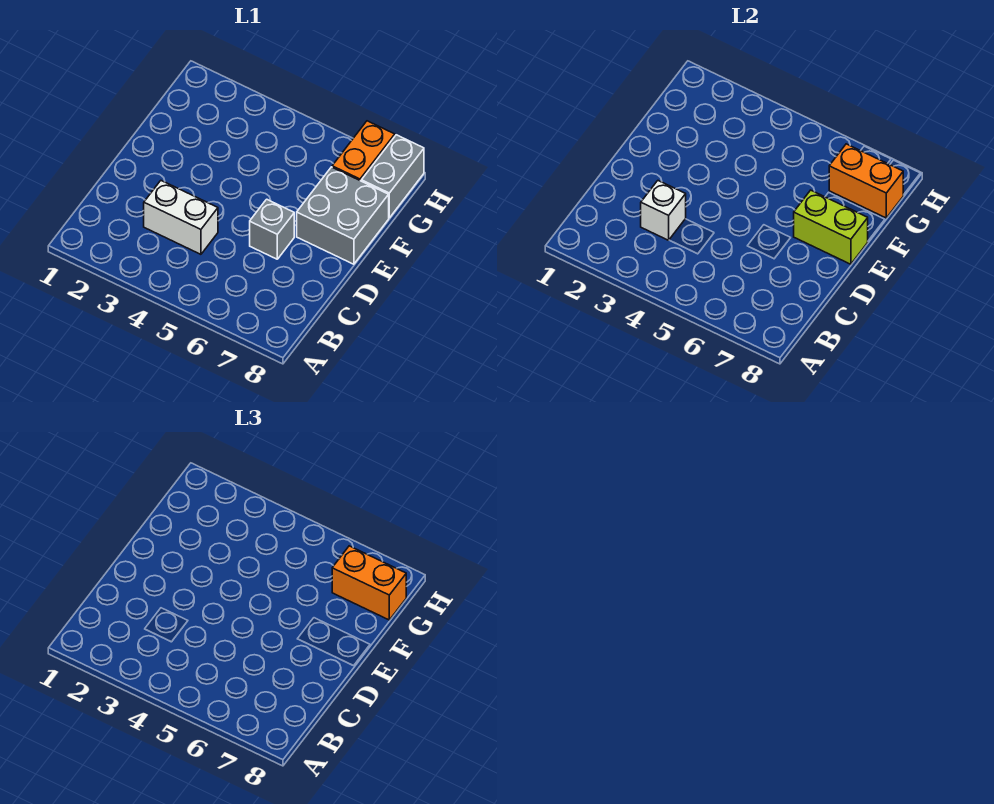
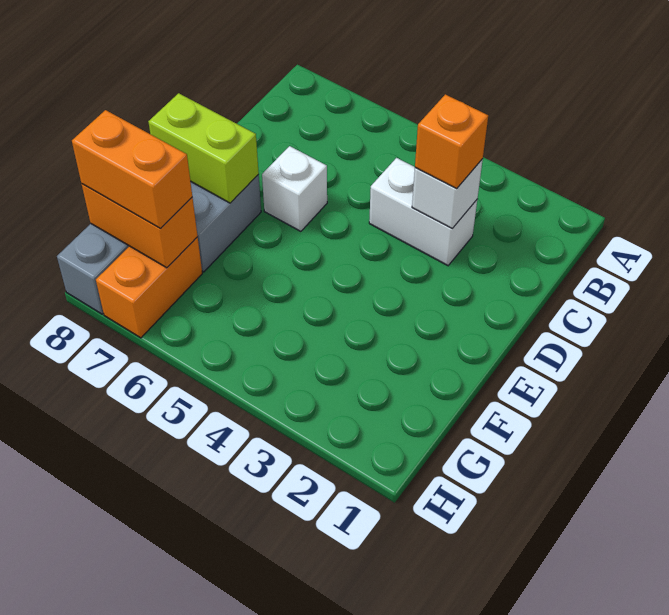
none -> orange brick C3 level 3
grey brick D6 level 1 -> white brick D6 level 1

